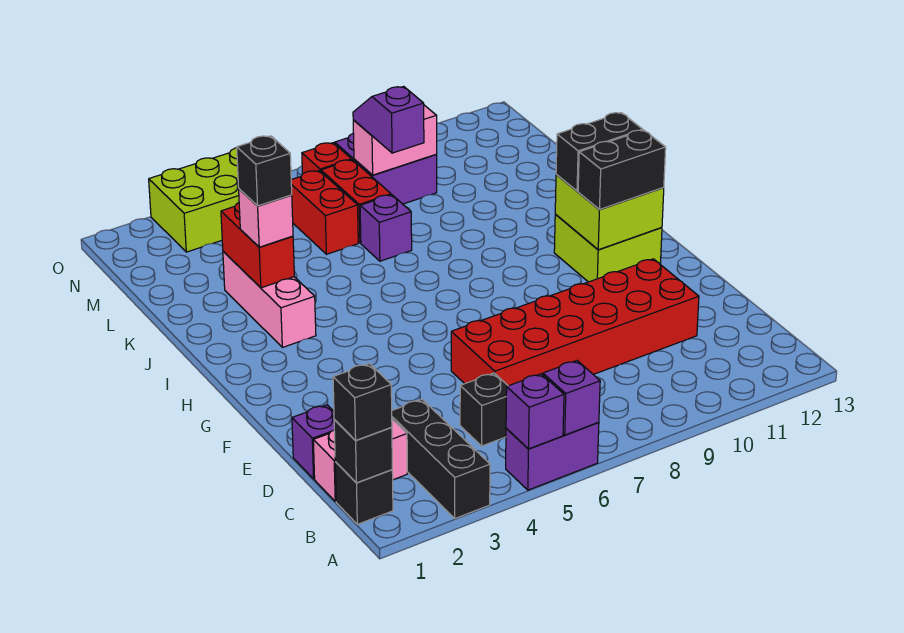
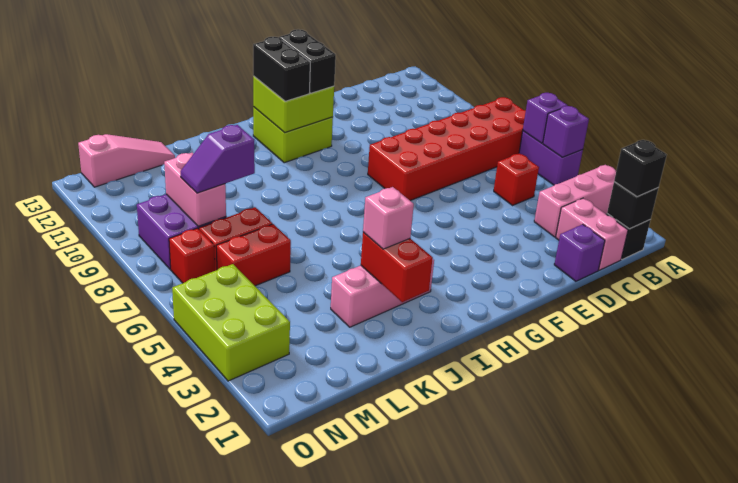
black brick A3:C3 level 1 -> pink brick A3:C3 level 1
black brick C5 level 1 -> red brick C5 level 1
red brick D6:E11 level 1 -> red brick A7:F8 level 1
red brick J3:K3 level 2 -> red brick J2:J3 level 2
black brick J3 level 4 -> none
purple brick K7 level 1 -> none
none -> pink slope L13:N13 level 1 top N

